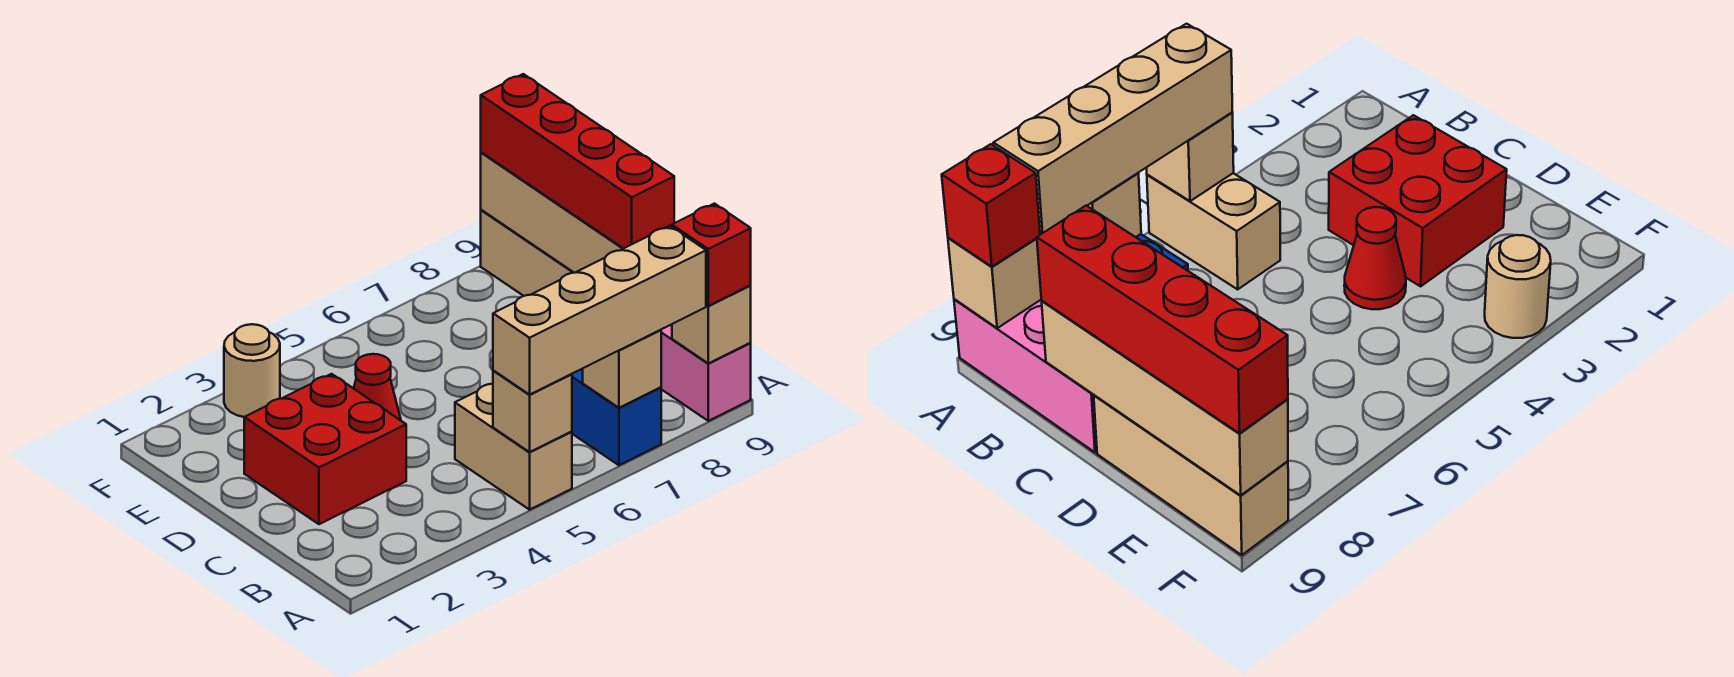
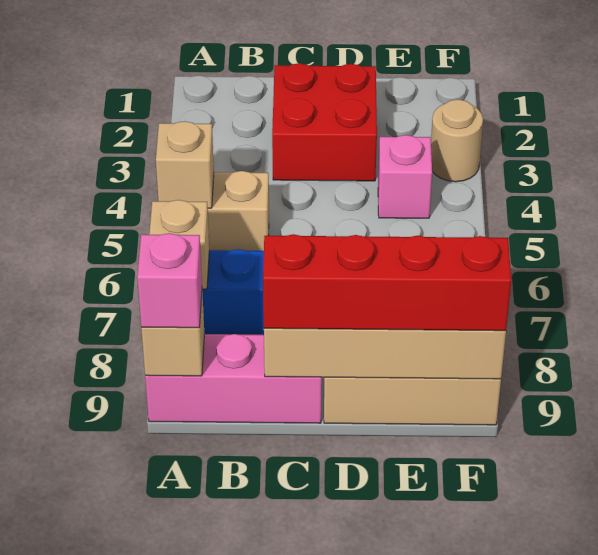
tan brick A5:A8 level 3 -> none
red brick A9 level 3 -> pink brick A9 level 3
red cone D4 level 1 -> none
none -> pink brick E4 level 1

